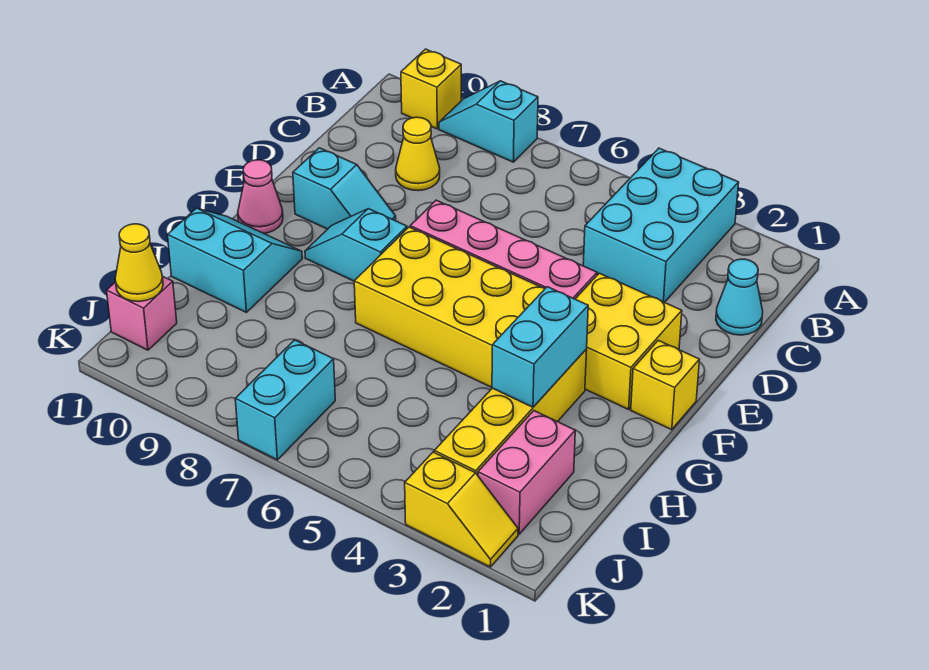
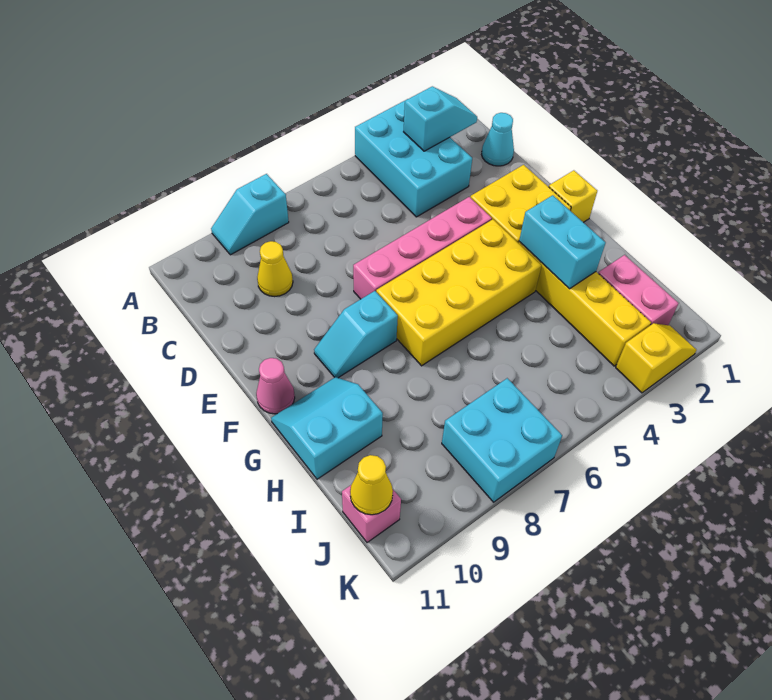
yellow brick A10 level 1 -> none
cyan slope E9:E10 level 1 top 10 -> cyan slope B2:B3 level 2 top 3
cyan brick J7:K7 level 1 -> cyan brick J7:K8 level 1

